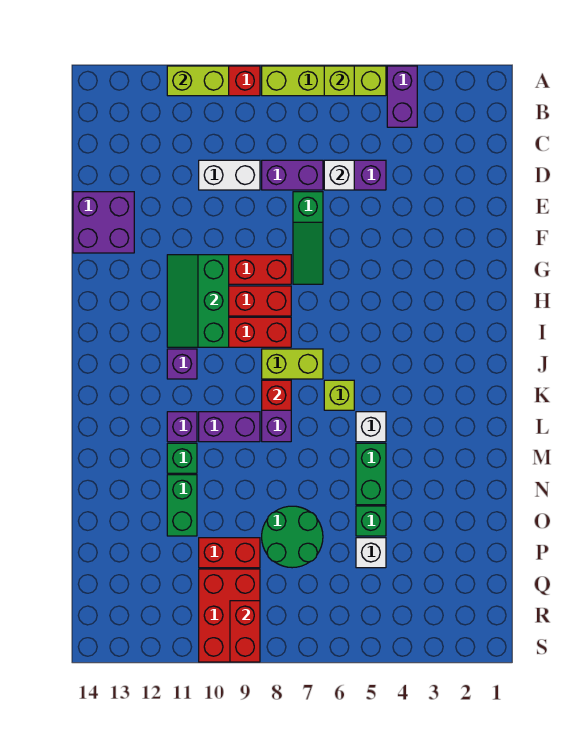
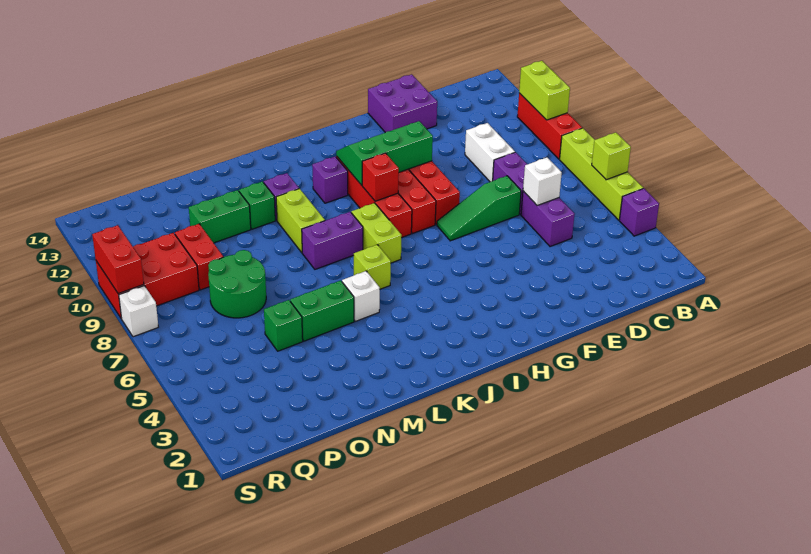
purple brick A4:B4 level 1 -> purple brick A4 level 1
red brick K8 level 2 -> red brick I9 level 2
purple brick L9:L10 level 1 -> lime brick L9:L10 level 1
white brick P5 level 1 -> white brick S8 level 1
red brick R9:S9 level 2 -> red brick S9:S10 level 2

